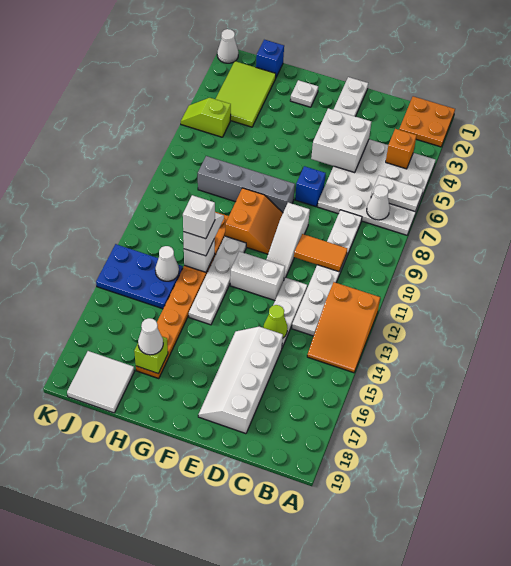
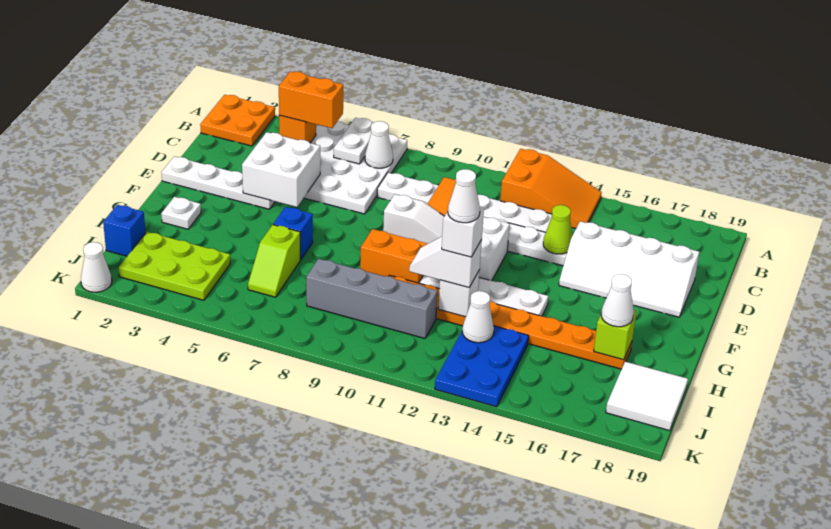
none -> orange brick B4:B5 level 3
blue brick E7 level 1 -> blue brick G6 level 1
grey brick F8:I8 level 1 -> grey brick I8:I11 level 1
none -> white cone H12 level 5
lime tile I2:J4 level 1 -> lime plate I2:J4 level 1
lime slope J5:K5 level 1 top J -> lime slope H6:I6 level 1 top H

